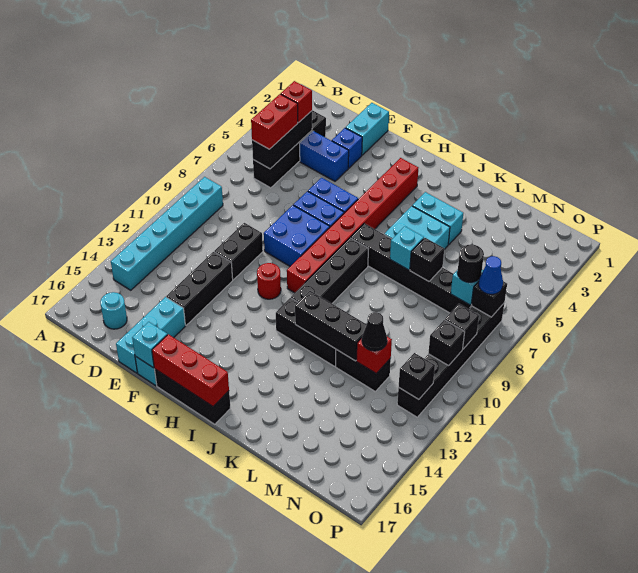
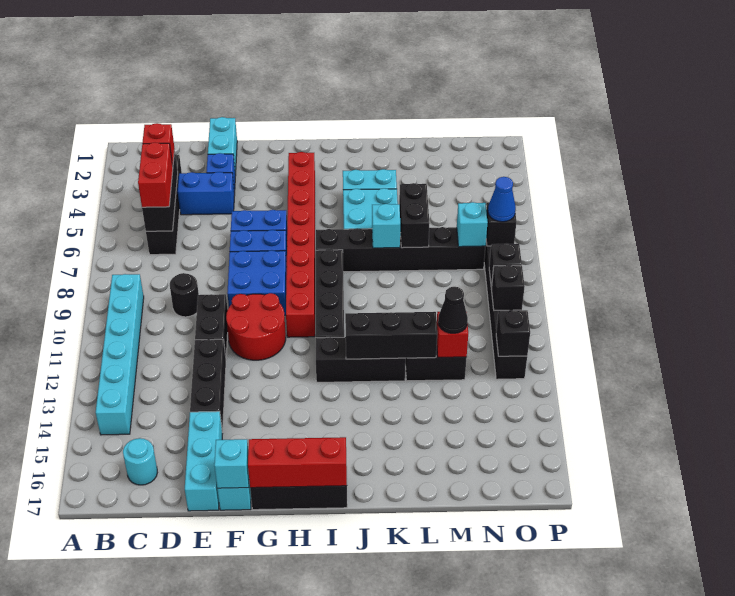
red round brick G11 level 1 -> red round brick F10:G11 level 1
black brick L7 level 2 -> black brick L6:L7 level 2
black round brick N7 level 3 -> black round brick D9 level 1

